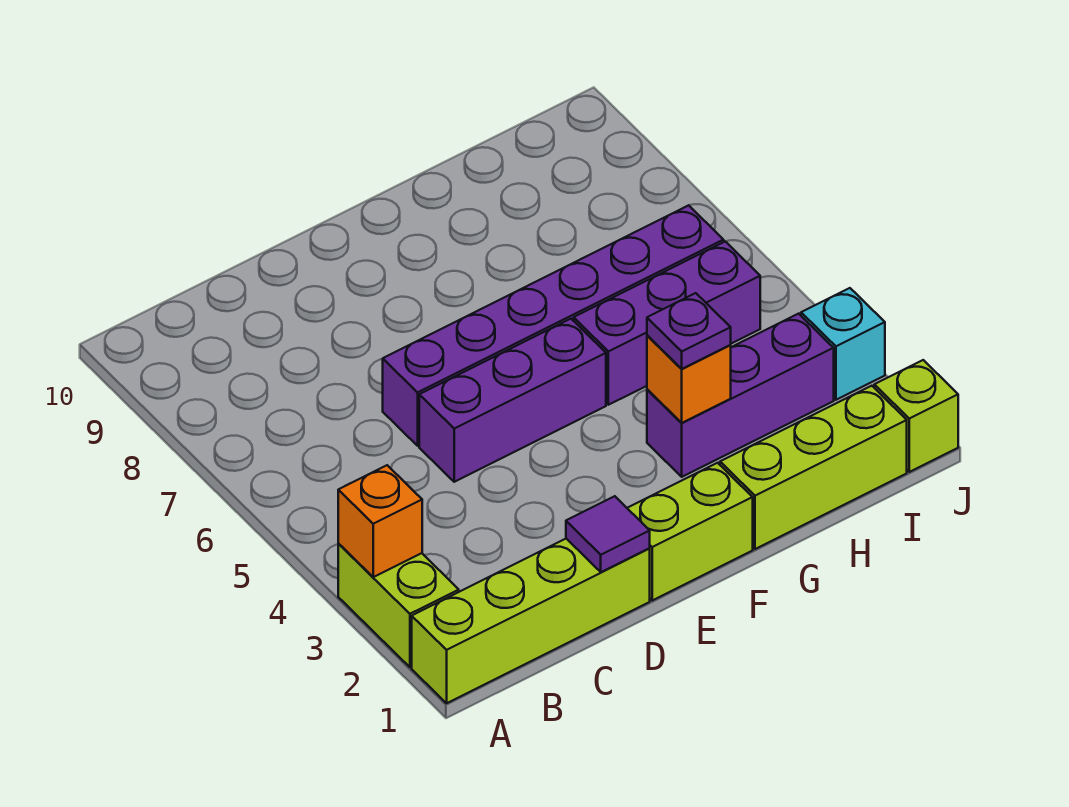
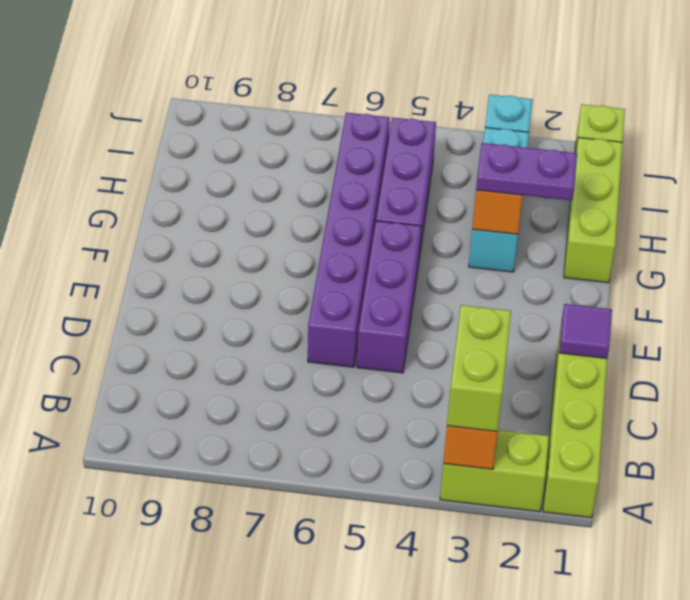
lime brick E1:F1 level 1 -> lime brick A3:B3 level 3
purple brick G3:I3 level 1 -> cyan brick G3:I3 level 1
purple plate G3 level 3 -> purple plate G2:G3 level 3

